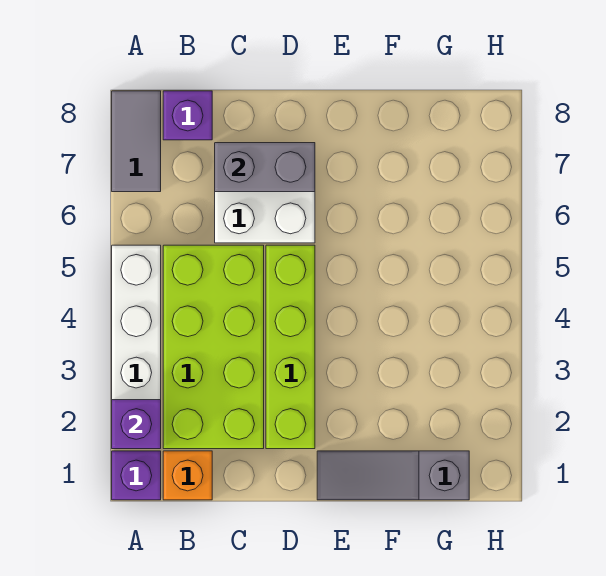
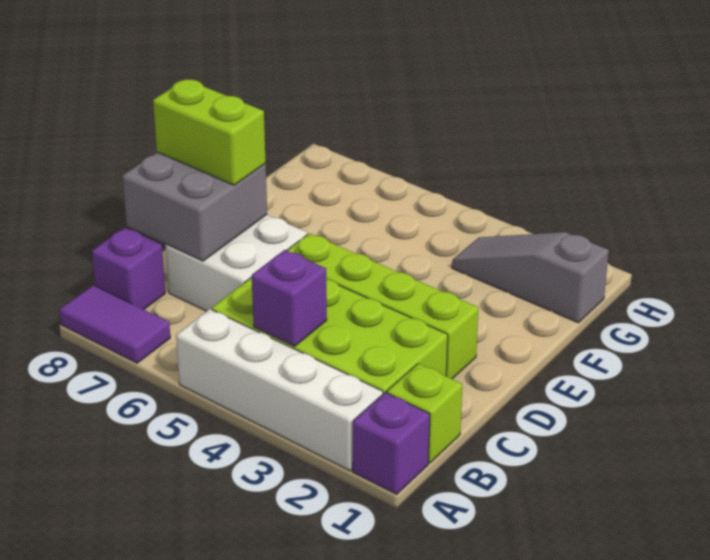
purple brick A2 level 2 -> purple brick B4 level 2
grey tile A7:A8 level 1 -> purple tile A7:A8 level 1
orange brick B1 level 1 -> lime brick B1 level 1
grey brick C7:D7 level 2 -> grey brick C7:D8 level 2
none -> lime brick D7:D8 level 3
grey slope E1:G1 level 1 top G -> grey slope G1:G3 level 1 top 1

